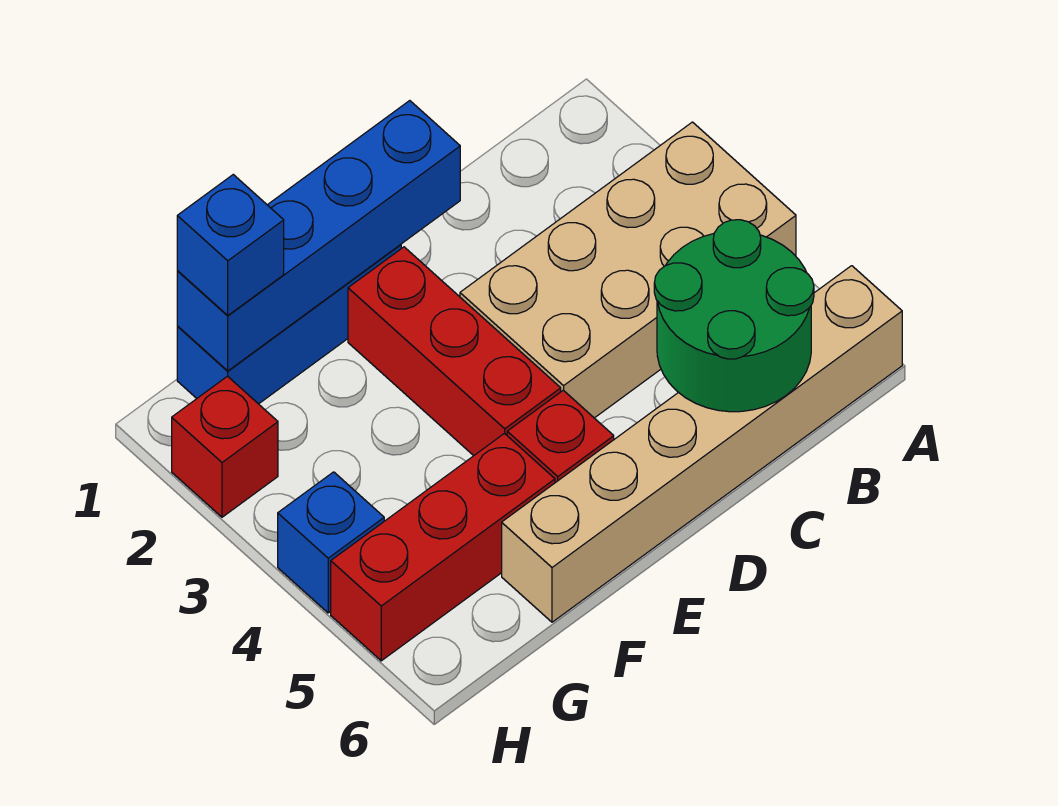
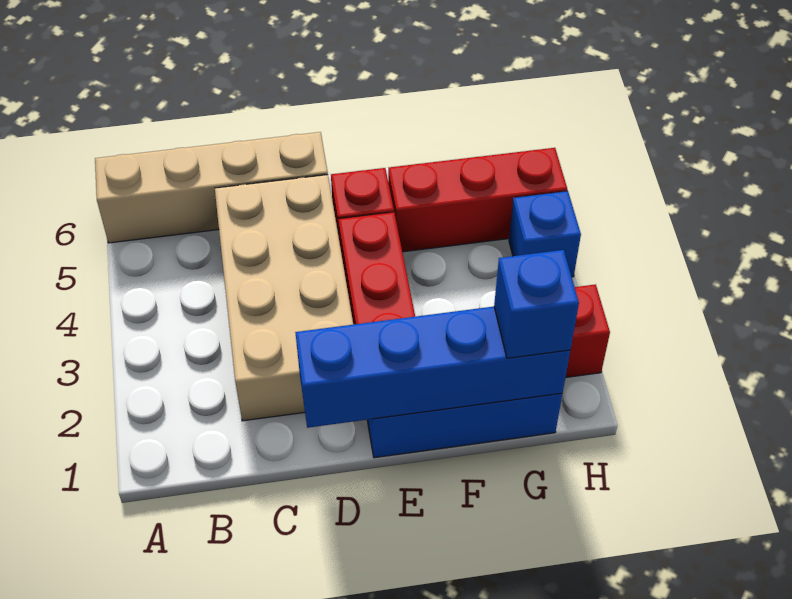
tan brick A3:D4 level 1 -> tan brick C2:D5 level 1
tan brick A6:F6 level 1 -> tan brick A6:D6 level 1
green round brick B5:C6 level 2 -> none

